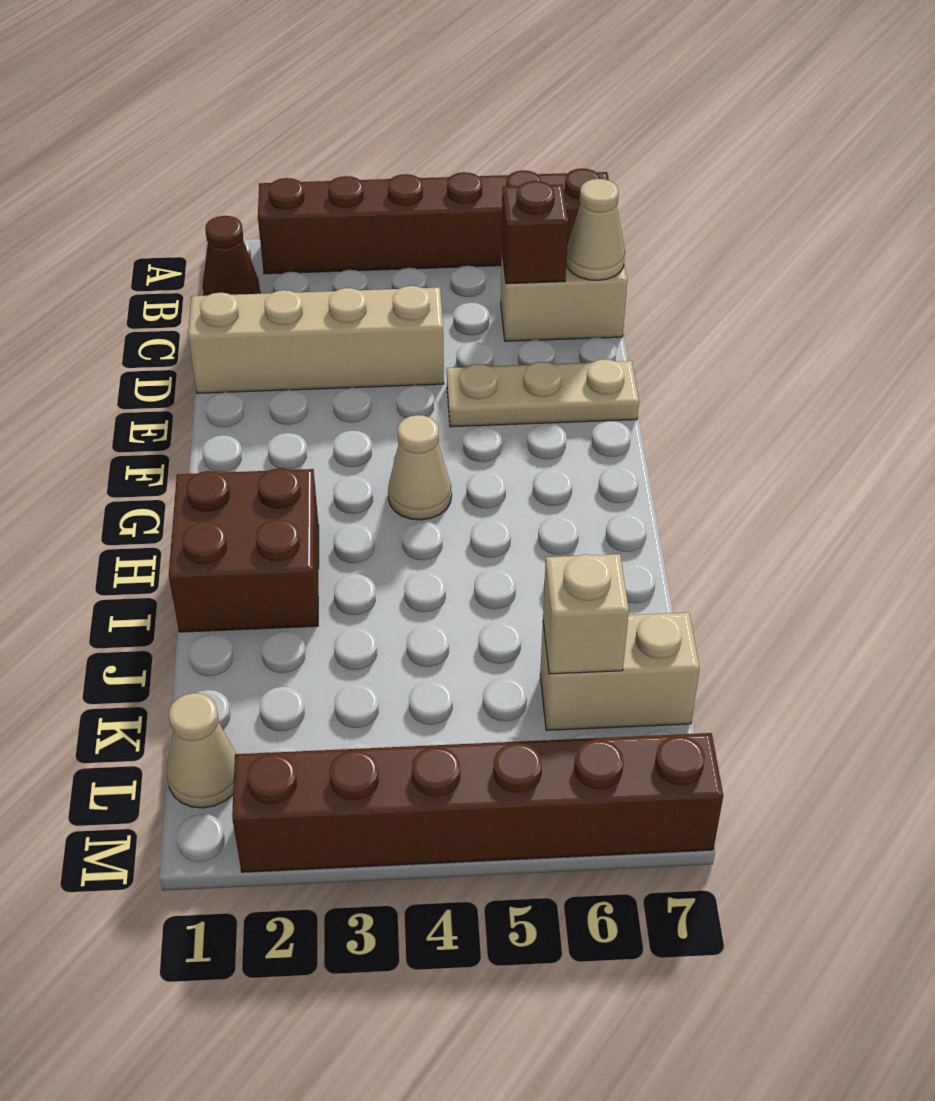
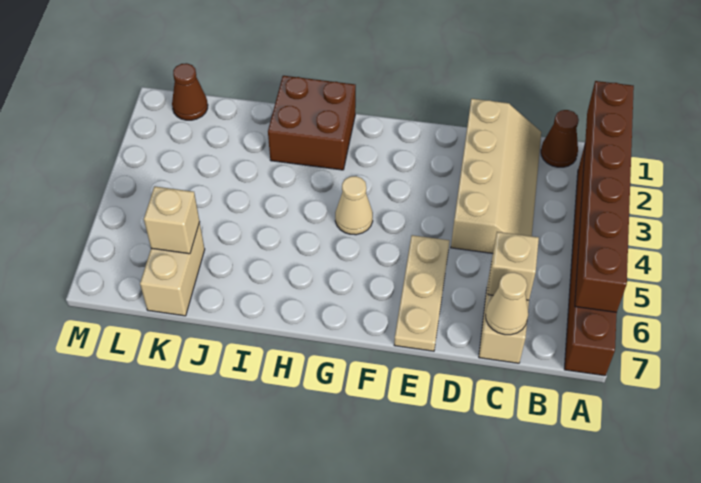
brown brick C6 level 2 -> tan brick C6 level 2
tan cone L1 level 1 -> brown cone L1 level 1
brown brick M2:M7 level 1 -> brown brick A1:A6 level 2

